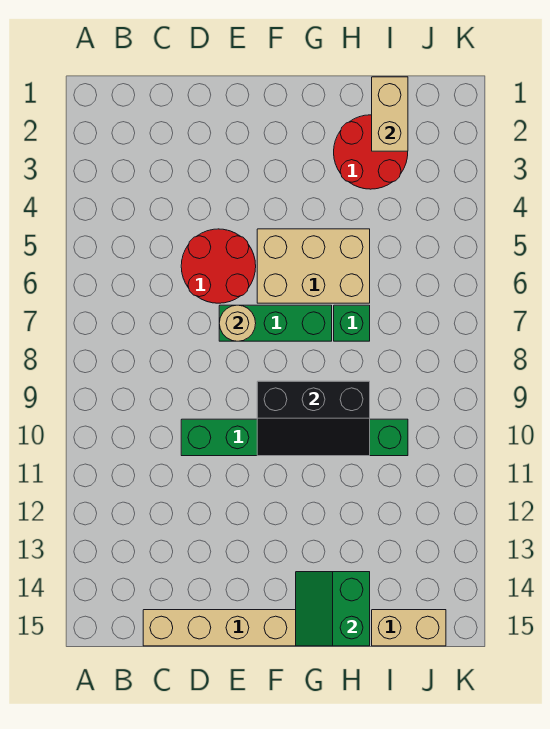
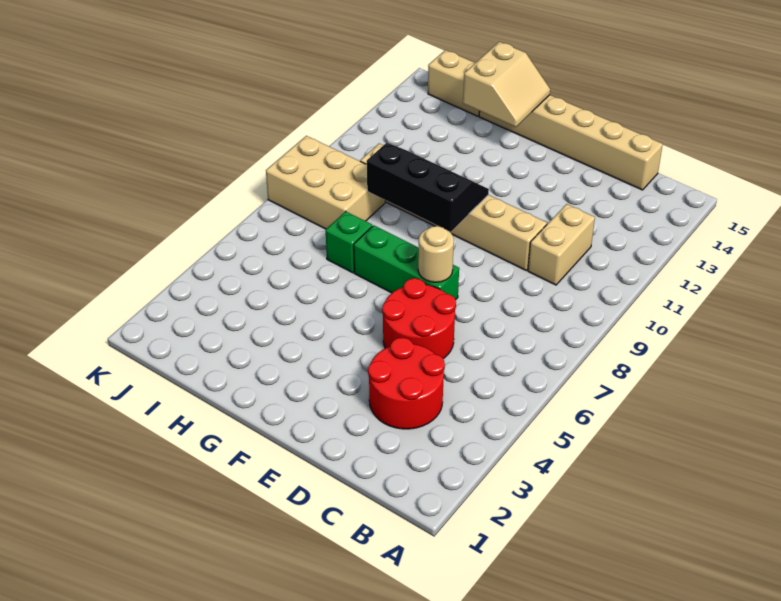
green brick D10:I10 level 1 -> tan brick D10:I10 level 1
tan brick F5:H6 level 1 -> tan brick I8:K9 level 1
green slope G14:H15 level 2 top H -> tan slope G14:H15 level 2 top H
red round brick H2:I3 level 1 -> red round brick C3:D4 level 1
tan brick I1:I2 level 2 -> tan brick C10:C11 level 1

